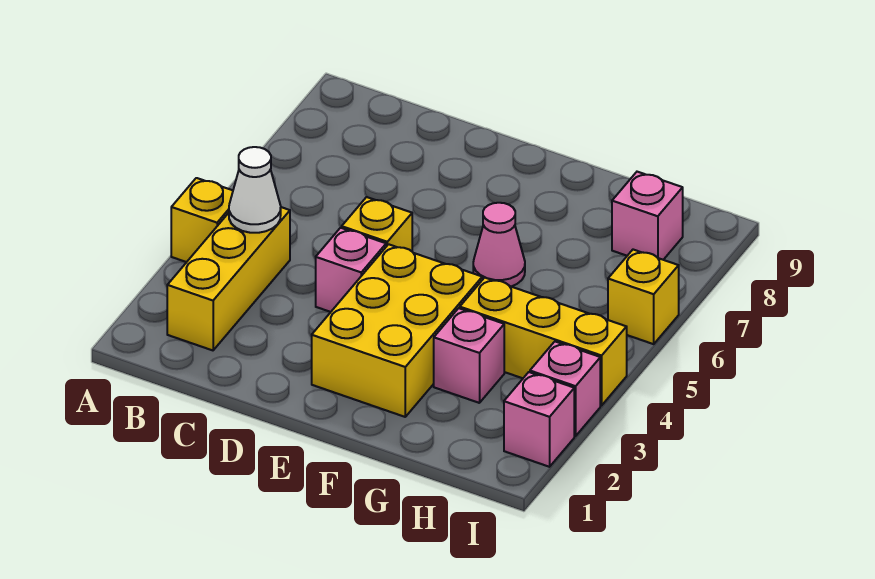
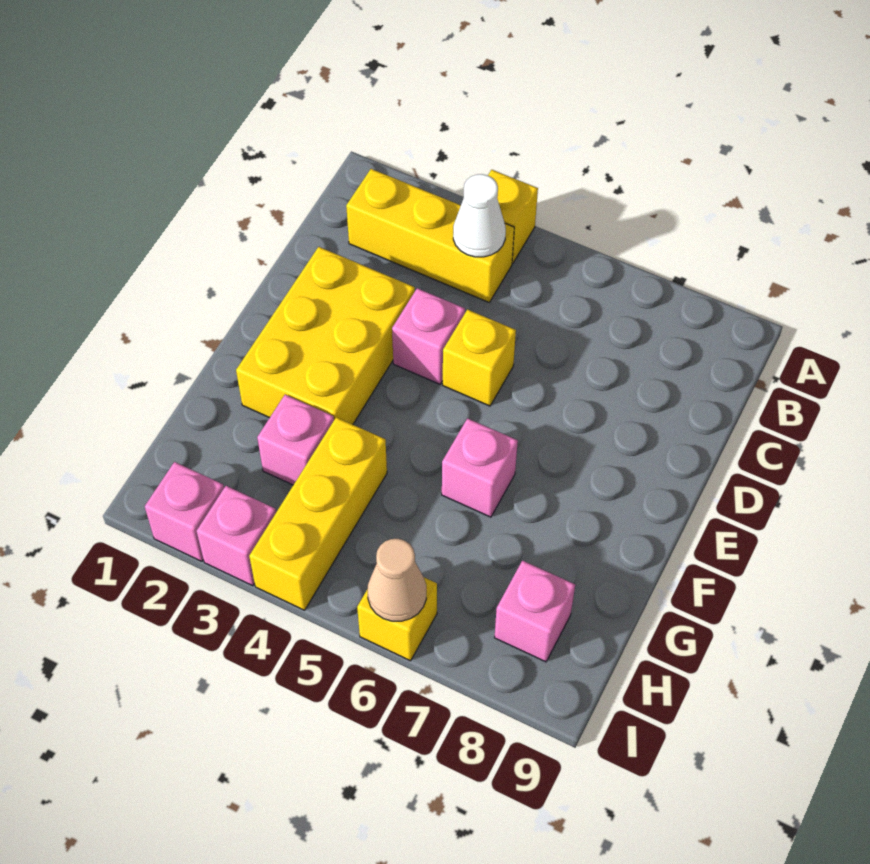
yellow brick E2:F4 level 1 -> yellow brick D2:F3 level 1
pink cone F6 level 1 -> pink brick F6 level 1
none -> tan cone I6 level 2

